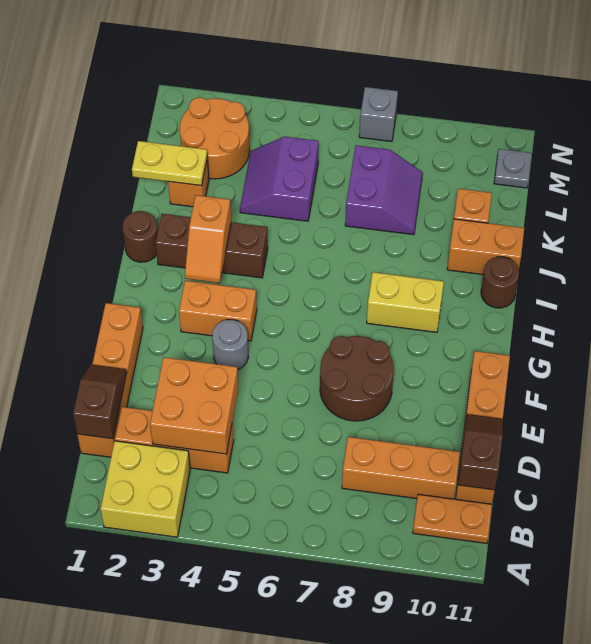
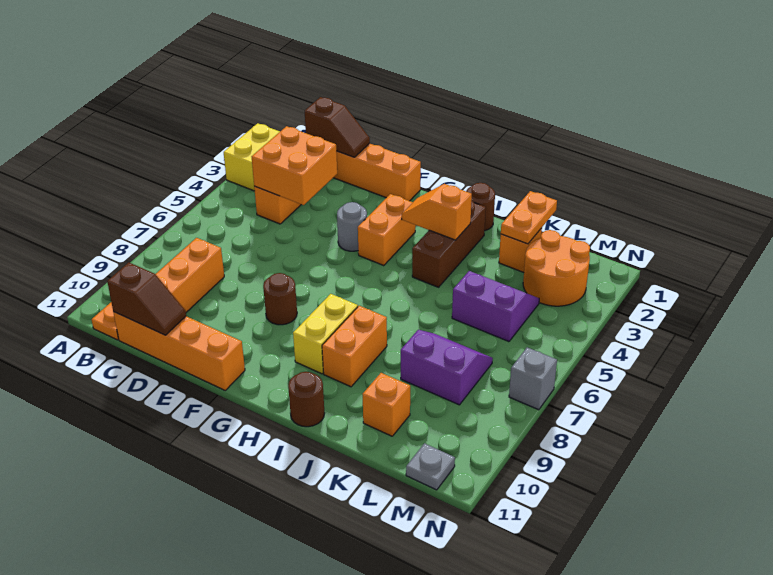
brown round brick E7:F8 level 1 -> brown round brick F8 level 1
orange brick J10:J11 level 1 -> orange brick I8:I9 level 1
yellow plate K1:K2 level 2 -> orange plate K1:K2 level 2
purple slope K7:L8 level 1 top 7 -> purple slope K7:L8 level 1 top 8

